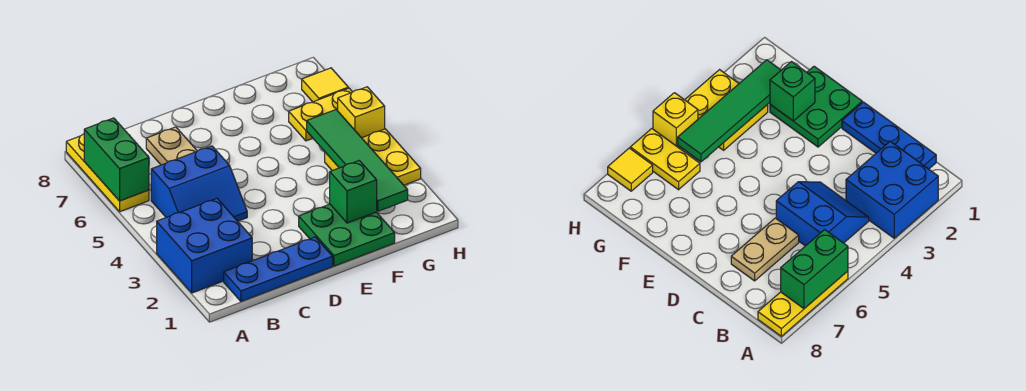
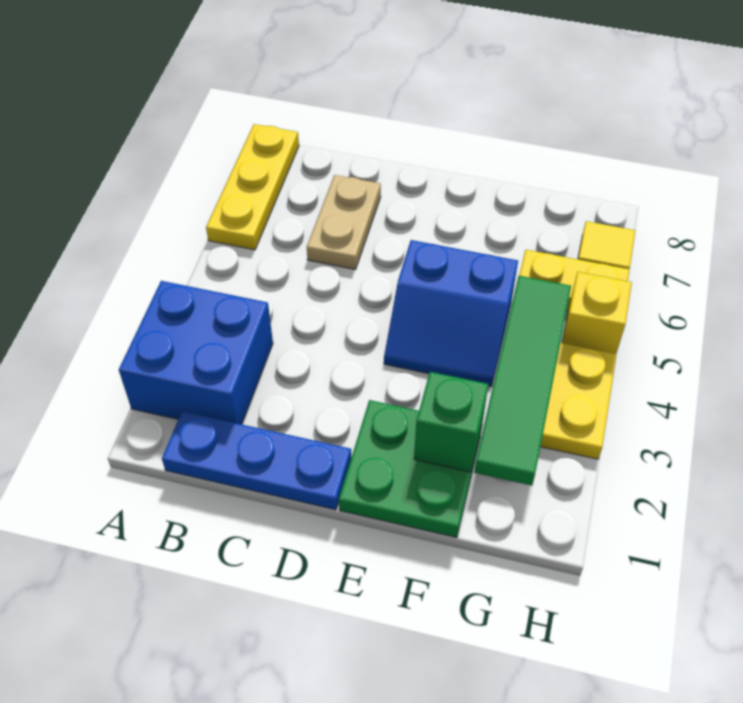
green brick A6:A7 level 2 -> none
blue slope B4:C5 level 1 top 5 -> blue slope E4:F5 level 1 top 5

